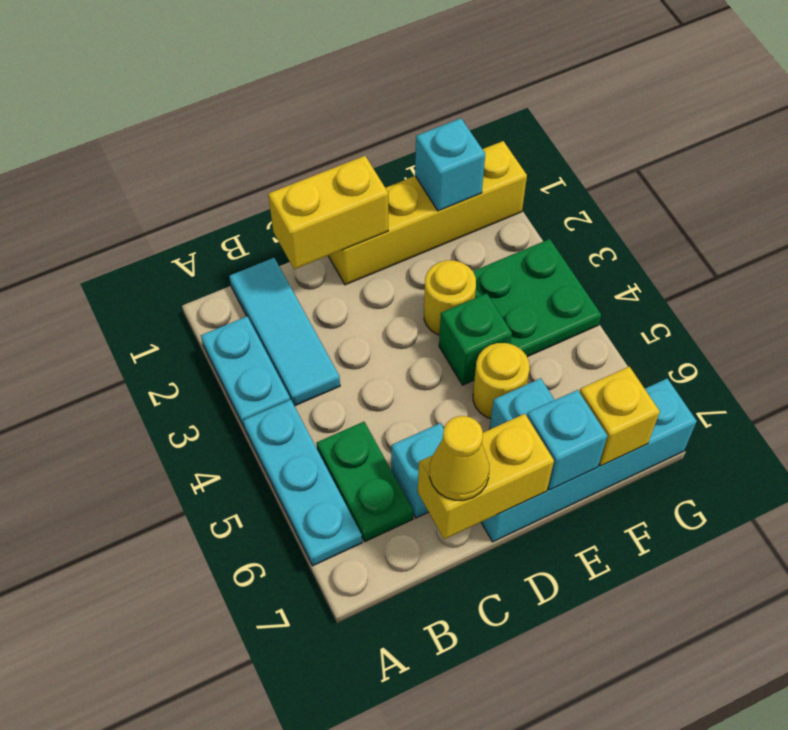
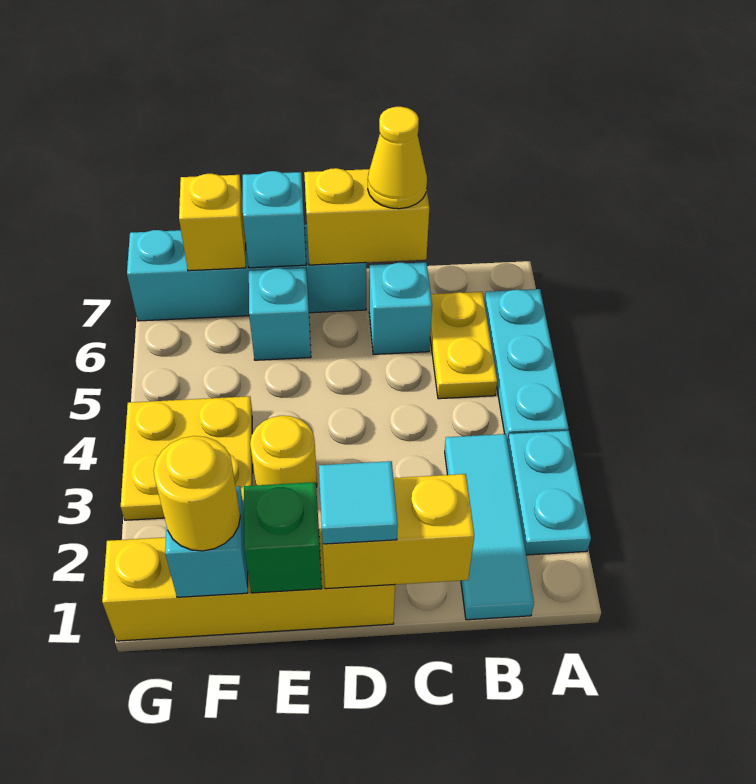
green plate B5:B6 level 1 -> yellow plate B5:B6 level 1
none -> cyan tile D1 level 3
green brick E4 level 1 -> green brick E1 level 2
yellow round brick E5 level 1 -> yellow round brick F1 level 3
green plate F3:G4 level 1 -> yellow plate F3:G4 level 1

